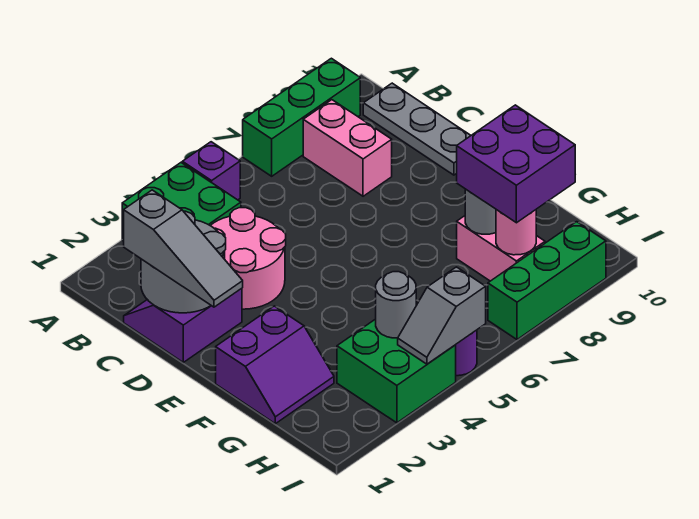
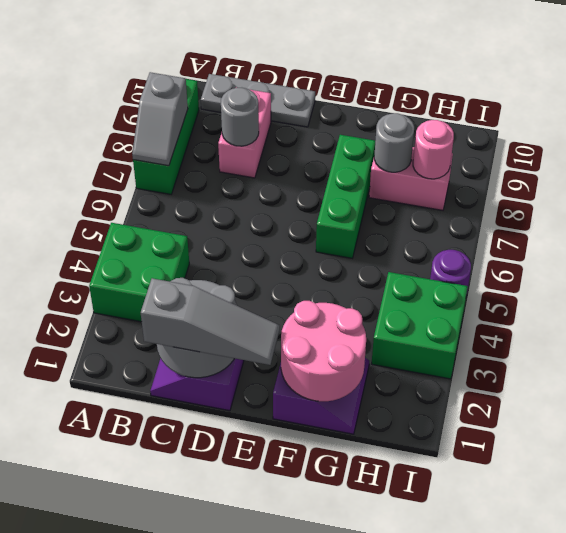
purple brick A5 level 1 -> none
pink brick B8:C8 level 1 -> pink brick C8:C9 level 1
pink round brick C3:D4 level 1 -> pink round brick F1:G2 level 2
purple brick G8:H9 level 3 -> none
grey round brick H4 level 2 -> grey round brick C8 level 2
grey slope I4:I5 level 2 top 5 -> grey slope A7:A8 level 2 top 8
green brick I7:I9 level 1 -> green brick F6:F8 level 1

